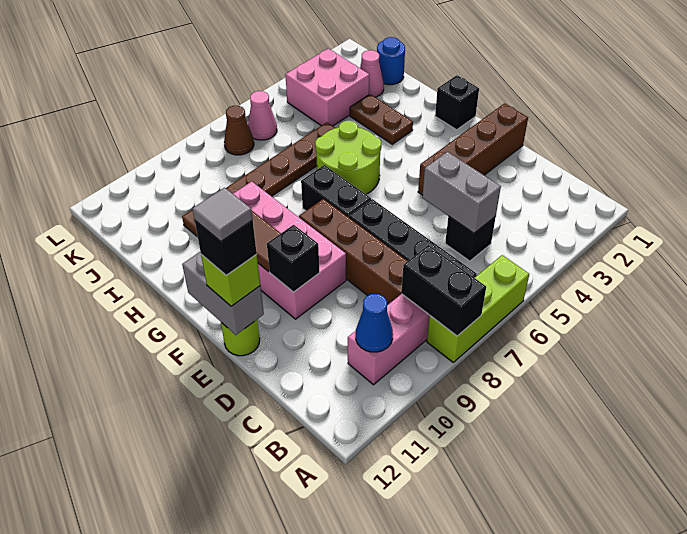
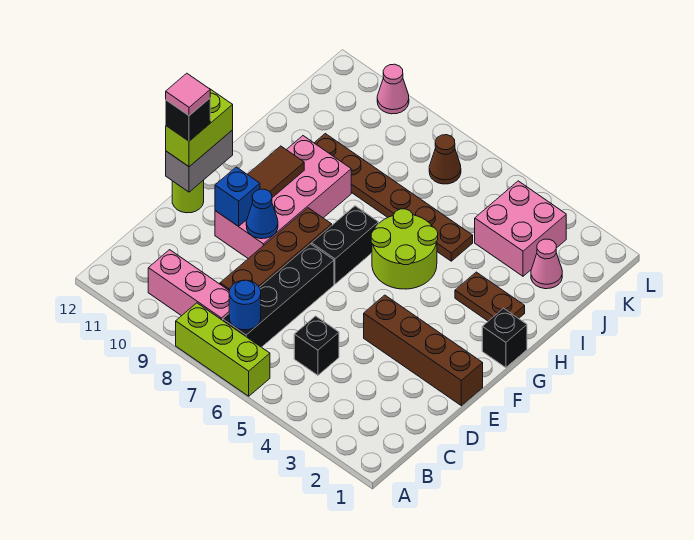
black brick A8:B8 level 2 -> none
blue cone B10 level 2 -> blue cone E9 level 2
grey brick C5:D5 level 2 -> none
black brick E10 level 2 -> blue brick E10 level 2
lime brick E12 level 3 -> lime brick E12:F12 level 3
grey tile E12 level 5 -> pink tile E12 level 5
brown plate H3:I3 level 1 -> brown plate H2:H3 level 1
blue round brick J1 level 1 -> blue round brick B7 level 2
pink cone K6 level 1 -> pink cone L10 level 1

